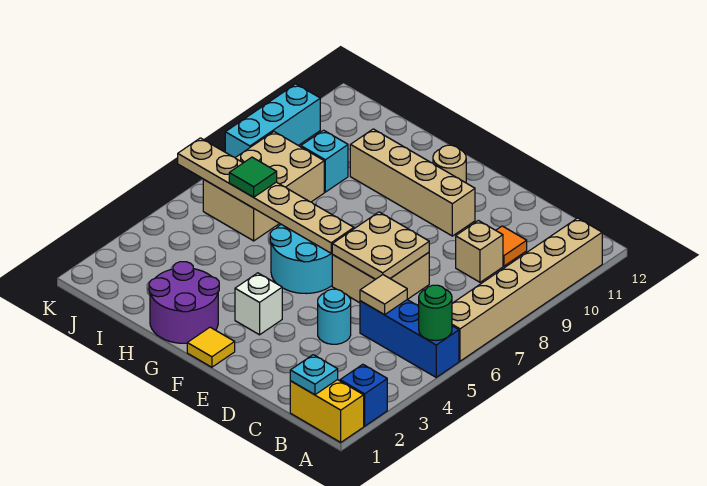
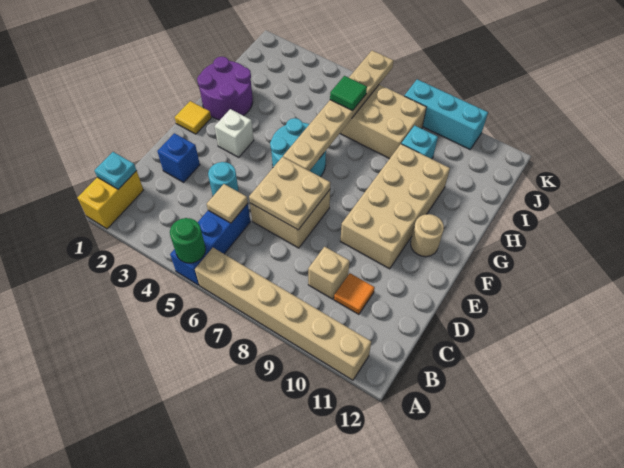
blue brick A2 level 1 -> blue brick D2 level 1
tan brick E10:H10 level 1 -> tan brick E9:H10 level 1

